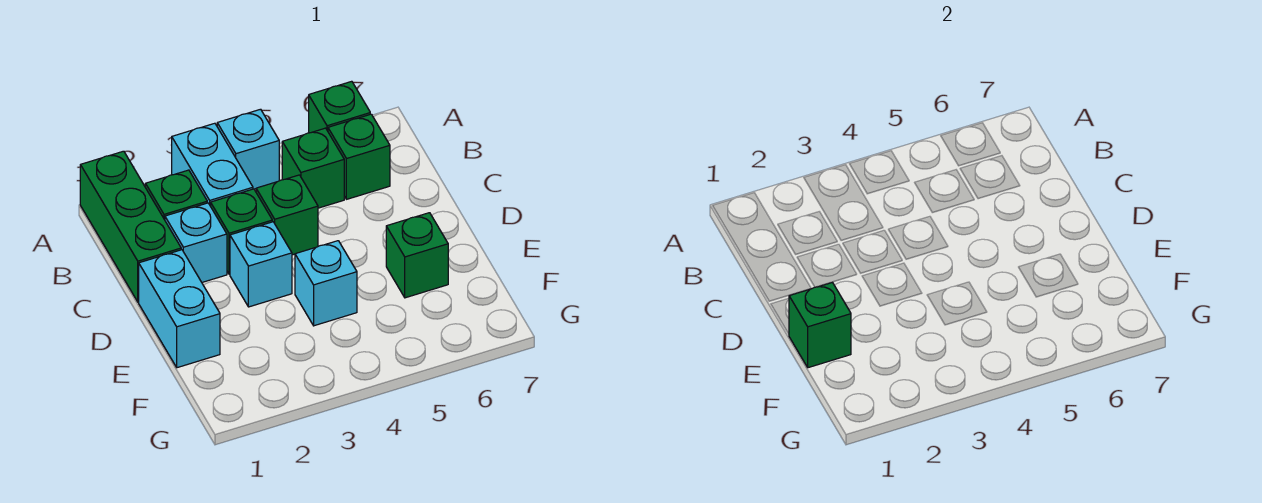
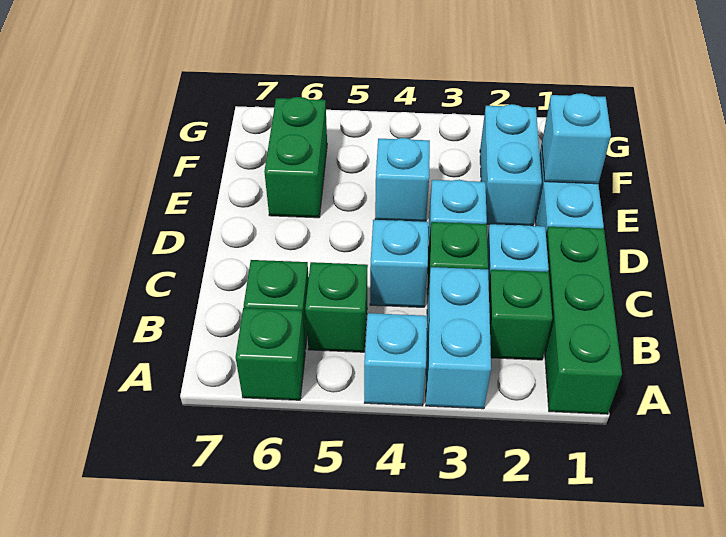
green brick C4 level 1 -> cyan brick C4 level 1
green brick E1 level 2 -> cyan brick E1 level 2
none -> cyan brick E2:F2 level 1
green brick E6 level 1 -> green brick E6:F6 level 1

